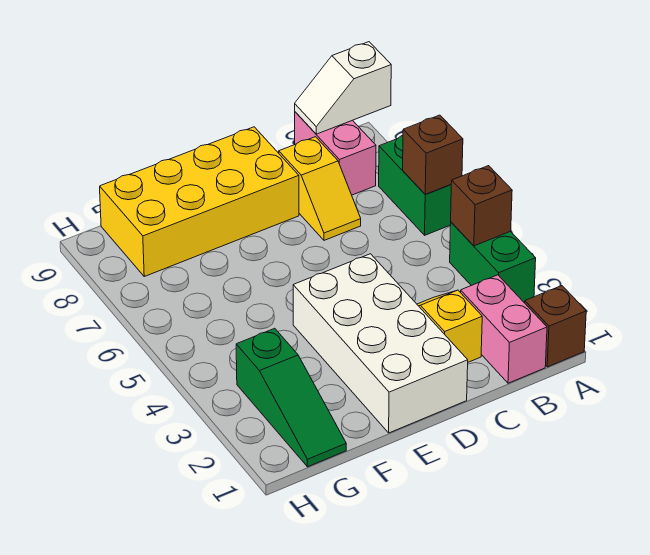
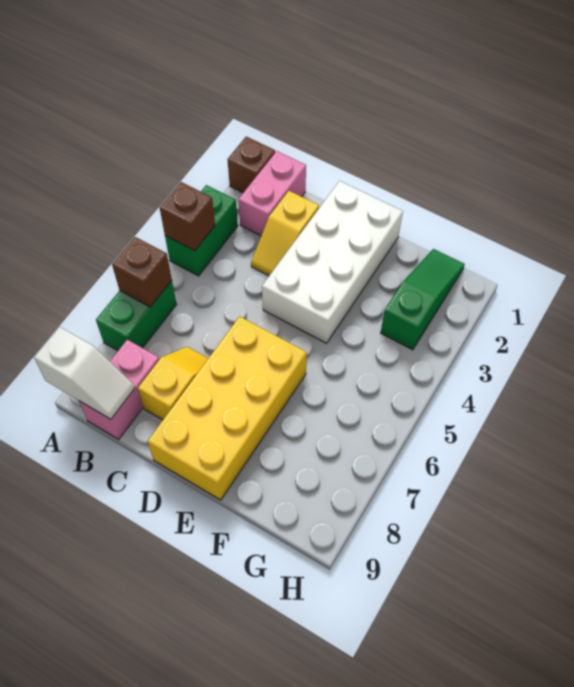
yellow brick D8:G9 level 1 -> yellow brick D6:E9 level 1

